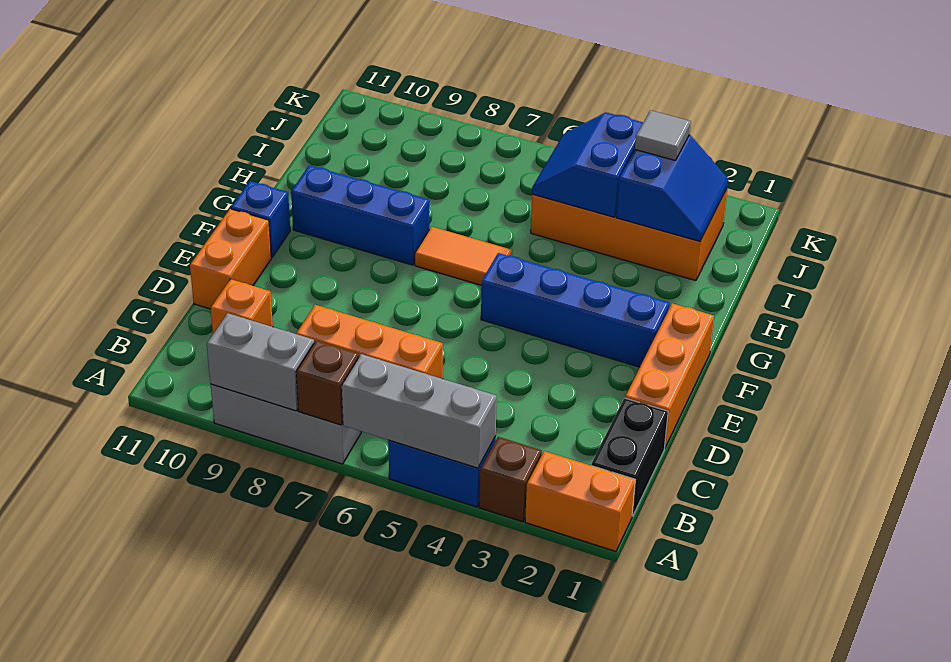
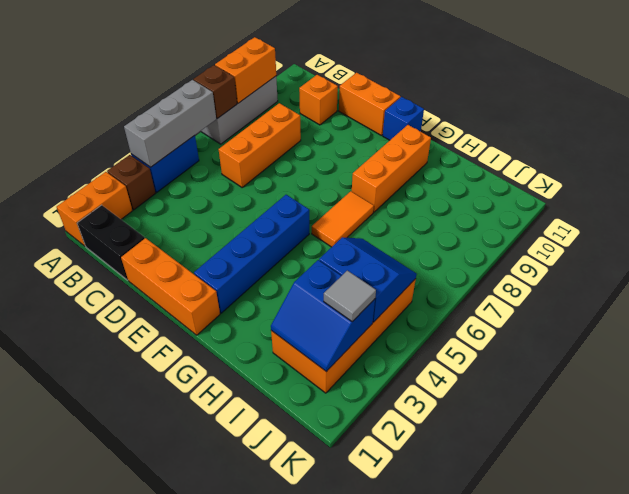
grey brick A8:A9 level 2 -> orange brick A8:A9 level 2
blue brick G8:G10 level 1 -> orange brick G8:G10 level 1

